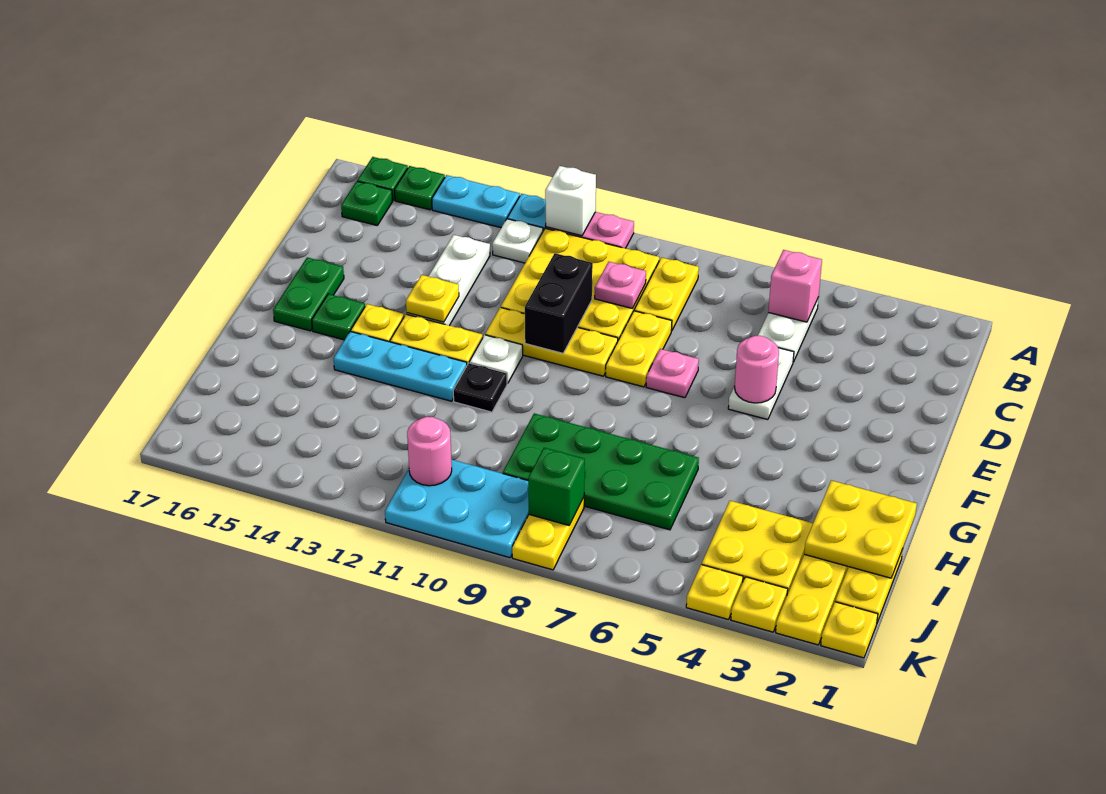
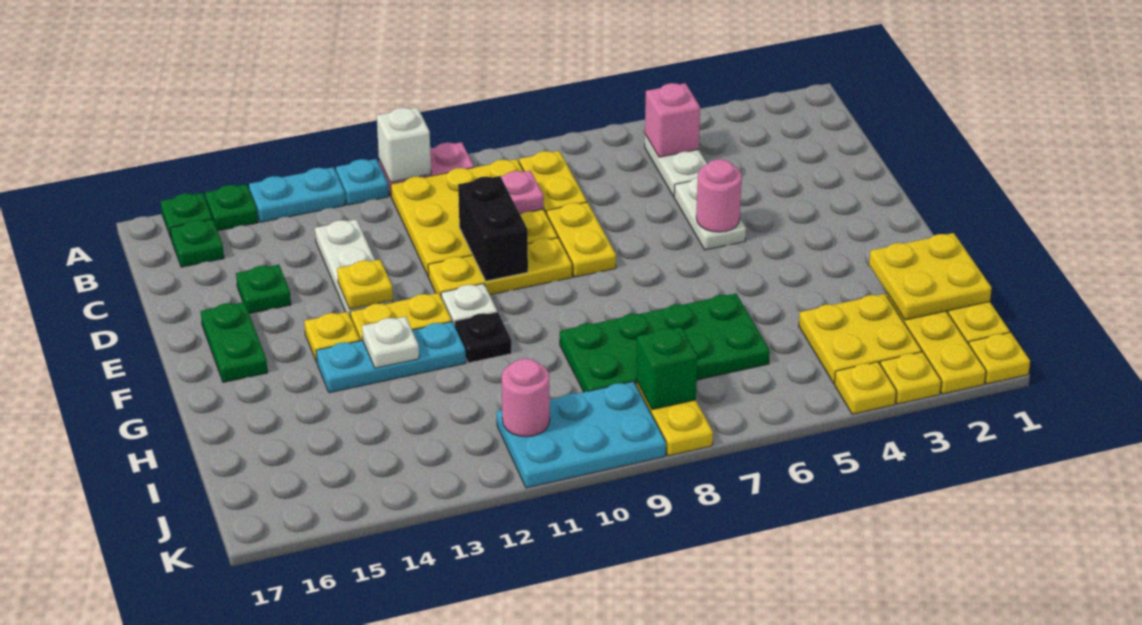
white plate B12 level 1 -> white plate G13 level 2
pink plate E7 level 1 -> none
green plate F15 level 1 -> green plate D15 level 1

